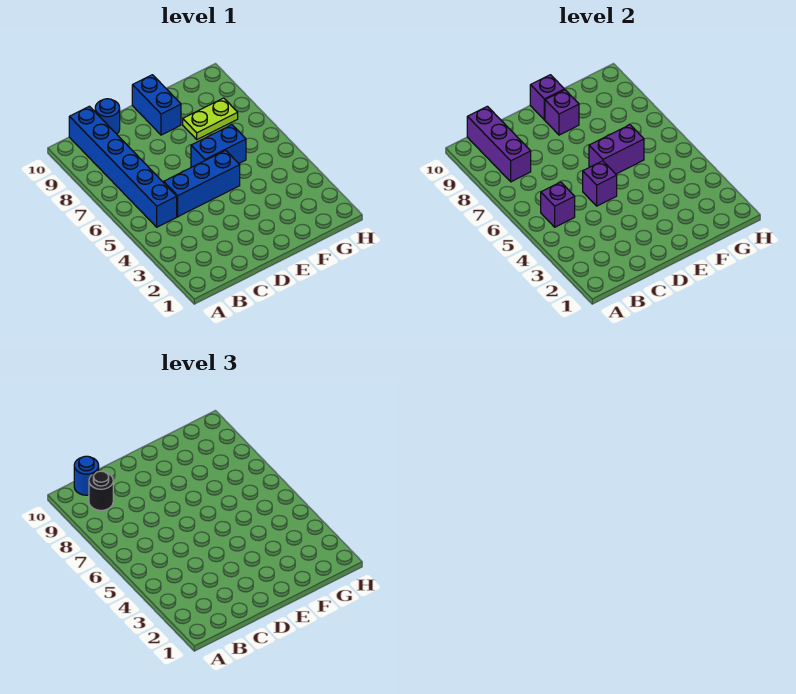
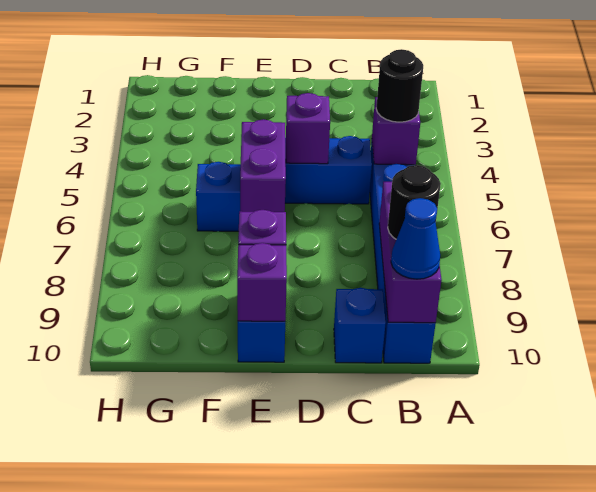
none -> black round brick B5 level 3
blue round brick B10 level 3 -> blue cone B10 level 3
blue round brick C10 level 1 -> blue brick C10 level 1
purple brick E6:F6 level 2 -> purple brick E6:E7 level 2
lime plate F8:G8 level 1 -> none

